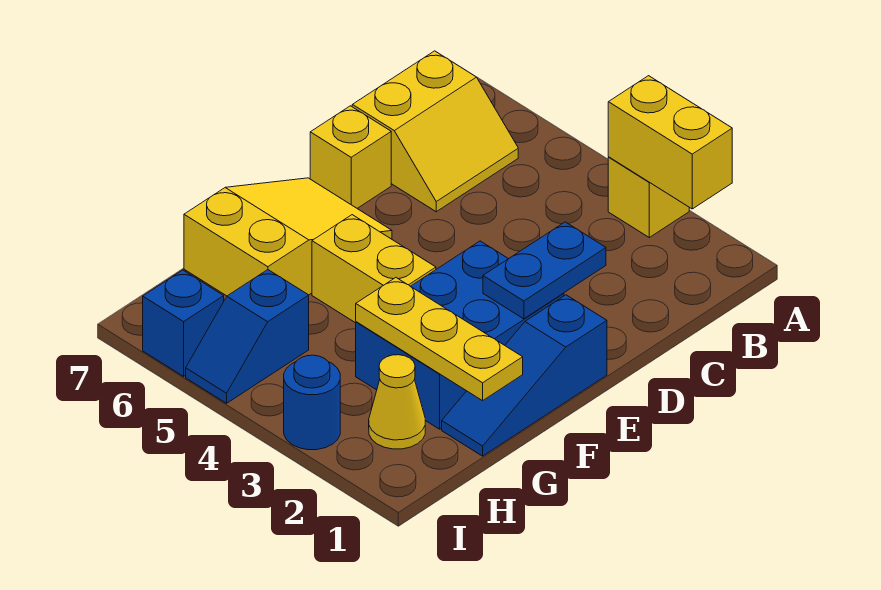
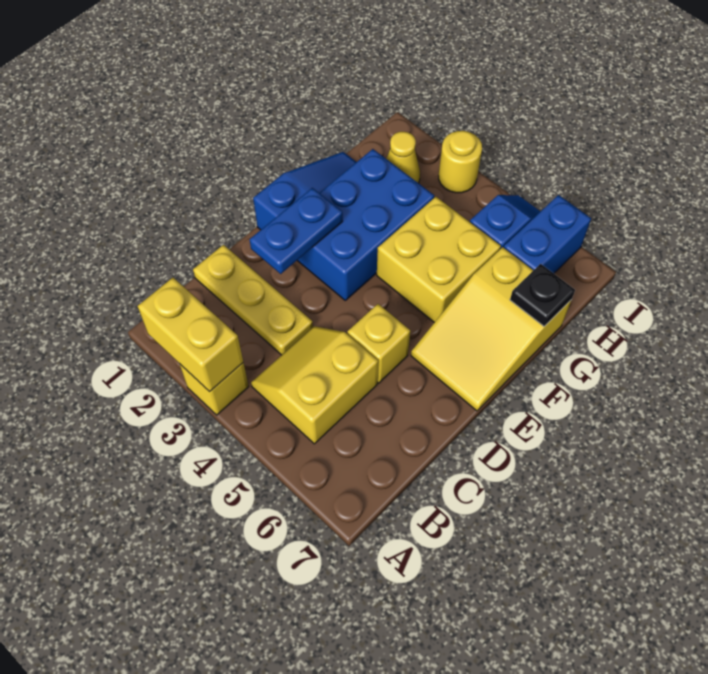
yellow slope B6:C7 level 1 top 7 -> yellow slope B4:C5 level 1 top 5
yellow brick D7 level 1 -> yellow brick D5 level 1
yellow brick F4:F5 level 1 -> yellow brick F4:G5 level 1
yellow plate G1:G3 level 2 -> yellow plate C1:C3 level 1
none -> black plate G7 level 2
blue round brick I3 level 1 -> yellow round brick I3 level 1
blue brick I6 level 1 -> blue brick H6:I6 level 1

